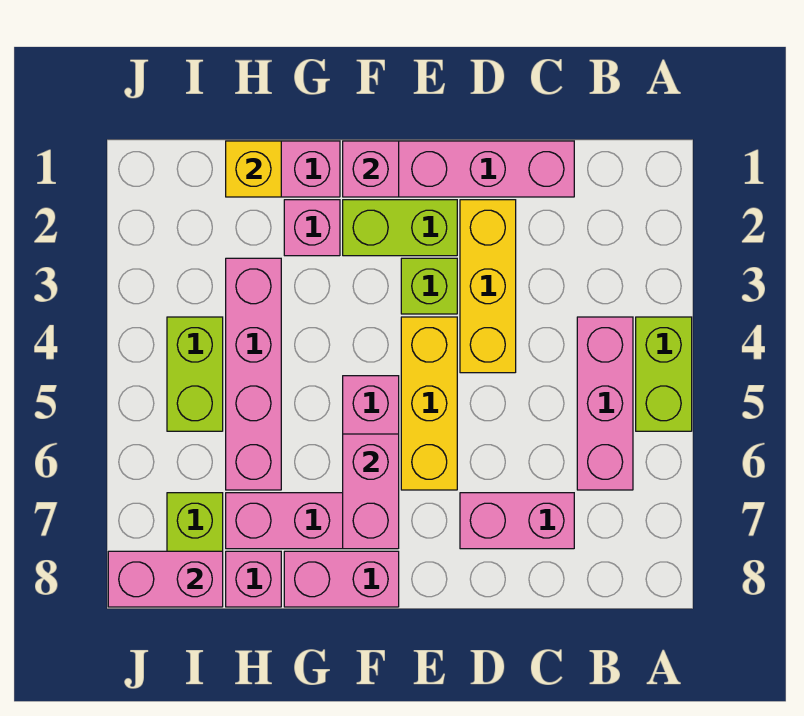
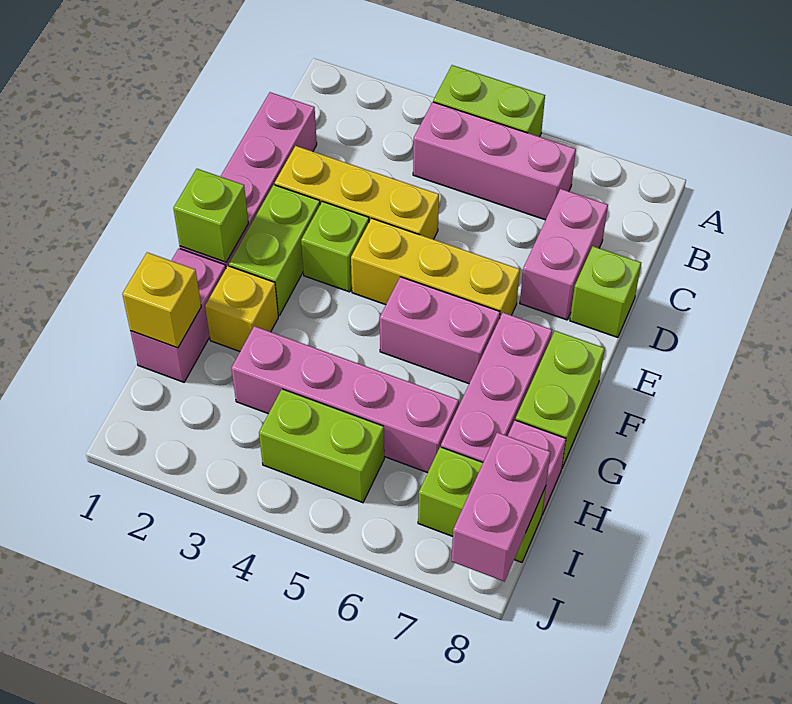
none -> lime brick D8 level 1
pink brick F1 level 2 -> lime brick F1 level 2
pink brick F6:F7 level 2 -> none
pink brick F8:G8 level 1 -> lime brick F8:G8 level 1
pink brick G2 level 1 -> yellow brick G2 level 1

